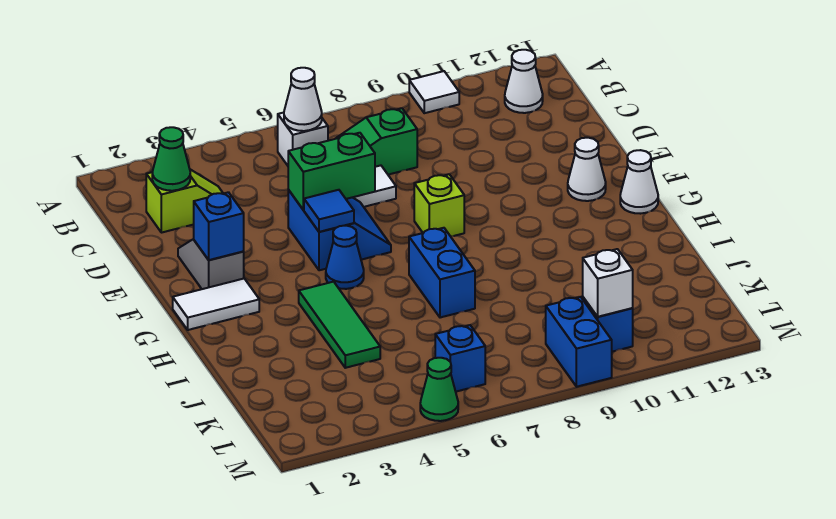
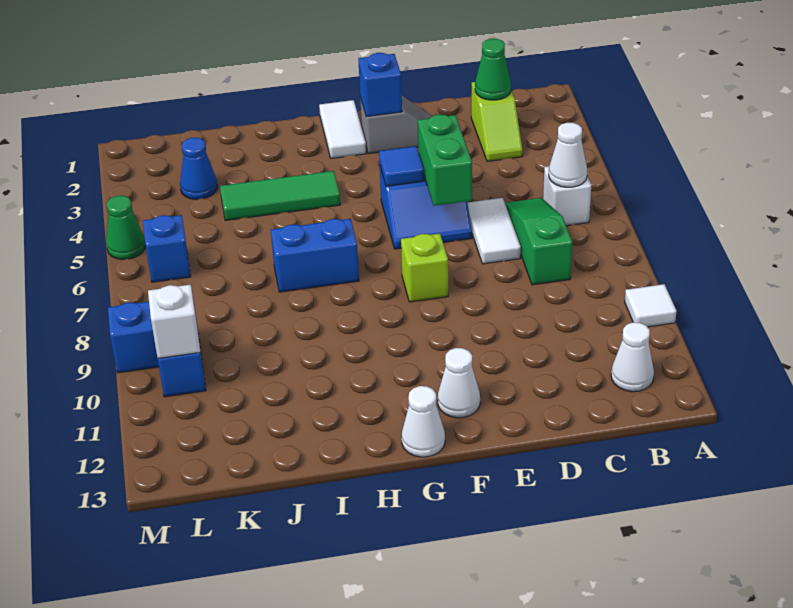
blue cone G5 level 1 -> blue cone K3 level 1

